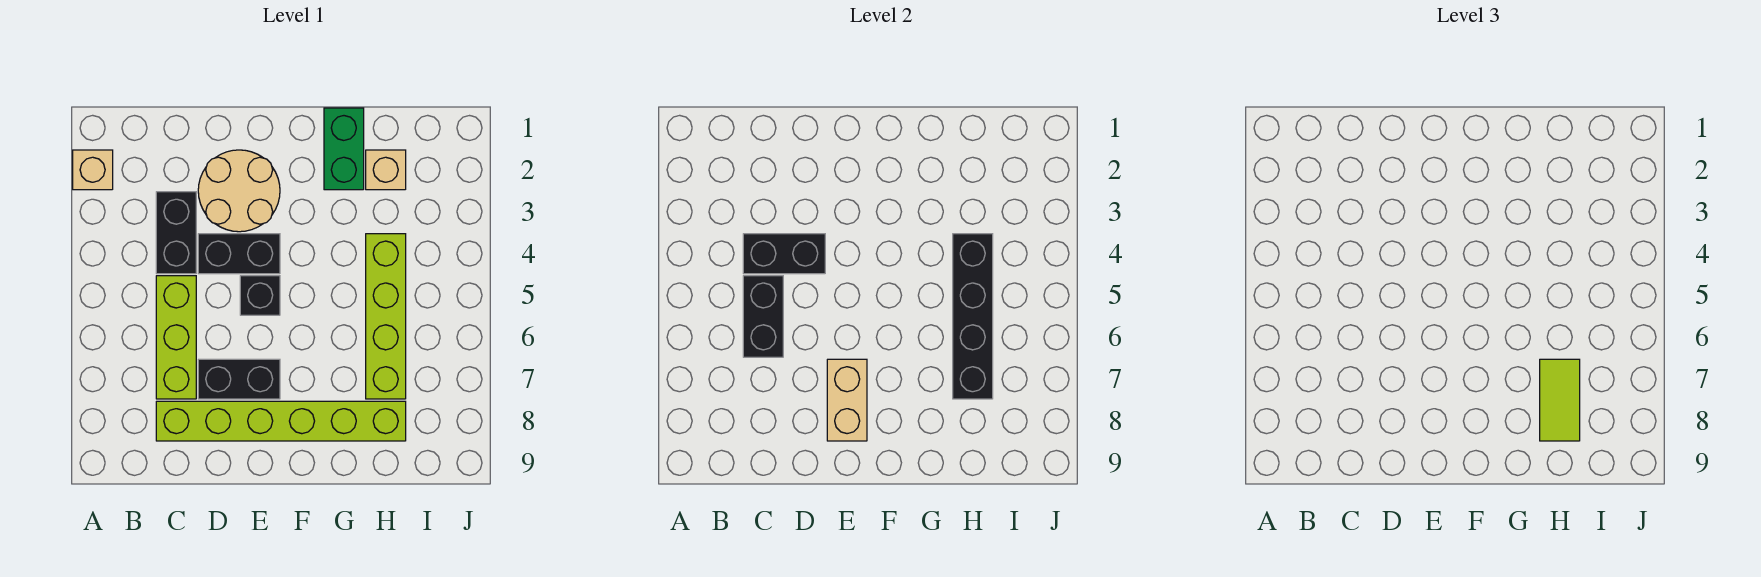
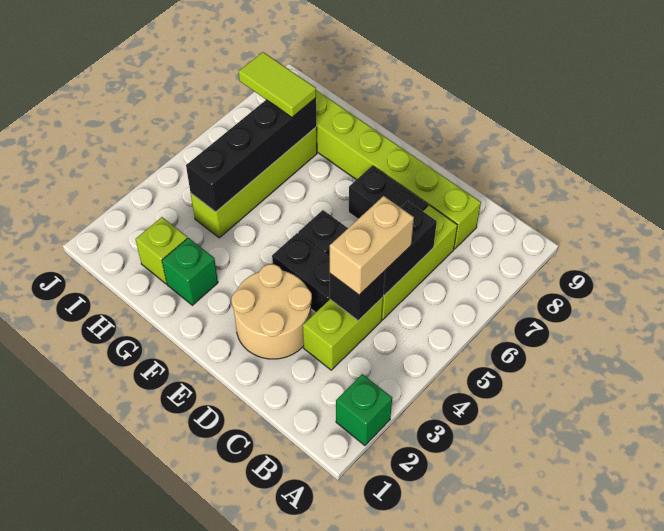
tan brick A2 level 1 -> green brick A2 level 1
black brick C3:C4 level 1 -> lime brick C3:C4 level 1
black brick C4:D4 level 2 -> black brick C4 level 2
tan brick E7:E8 level 2 -> tan brick C4:C5 level 3
green brick G1:G2 level 1 -> green brick G2 level 1
tan brick H2 level 1 -> lime brick H2 level 1
lime tile H7:H8 level 3 -> lime tile H7:I7 level 3

